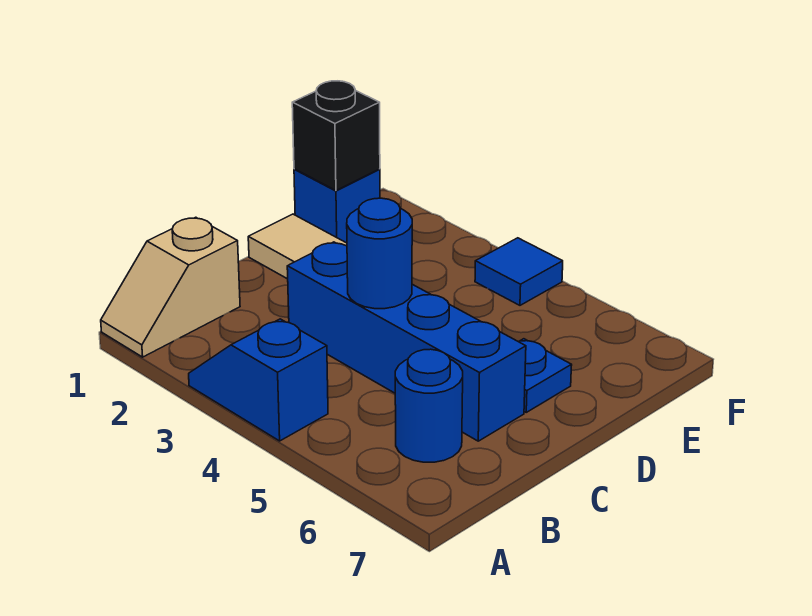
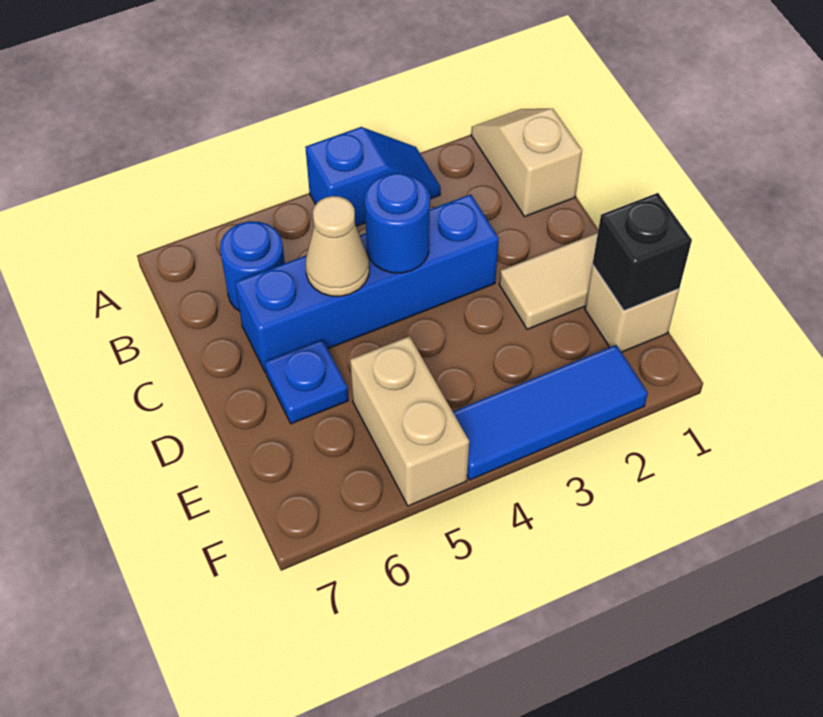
none -> tan cone C5 level 2
blue brick E1 level 1 -> tan brick E1 level 1
none -> tan brick E5:F5 level 1
blue tile F4 level 1 -> blue tile F2:F4 level 1

